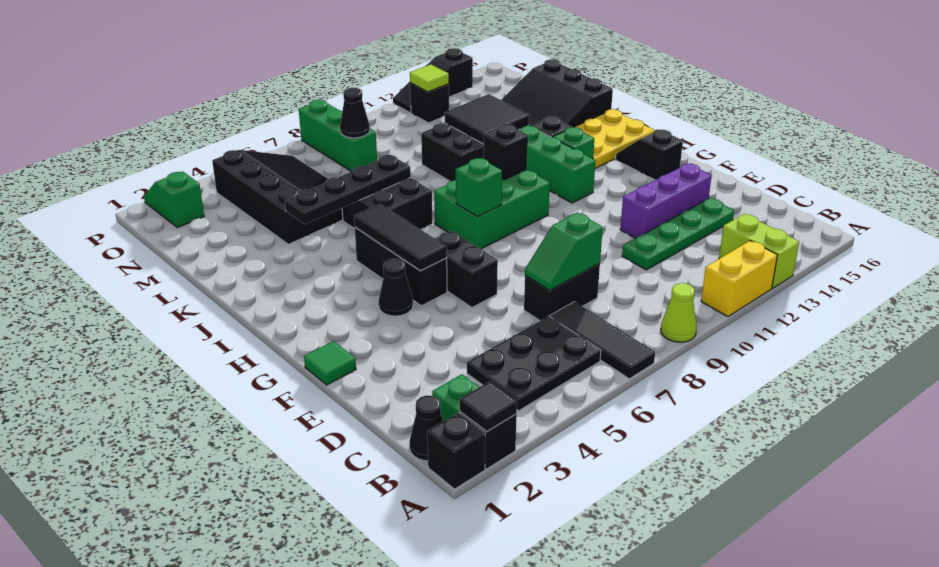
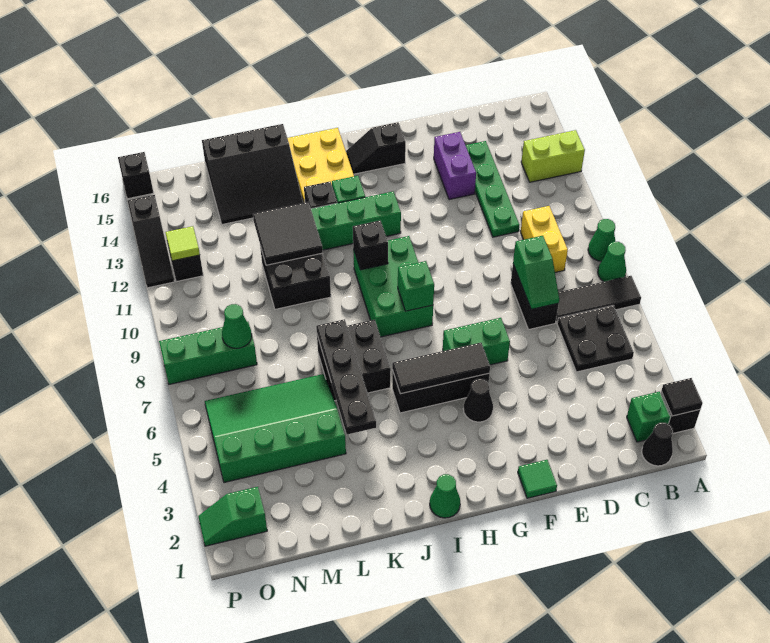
black brick A1 level 1 -> black brick P16 level 1
none -> green cone A8 level 1
lime cone A9 level 1 -> green cone A9 level 1
yellow brick A11:A12 level 1 -> yellow brick C9:C10 level 1
black plate B4:C6 level 1 -> black plate B5:C6 level 1
purple brick E12:E14 level 1 -> purple brick E13:E14 level 1
black brick F6:G6 level 1 -> green brick F6:G6 level 1
none -> green cone I1 level 1
black slope L4:O6 level 1 top 4 -> green slope L4:O6 level 1 top 4
black cone N8 level 2 -> green cone N8 level 2

